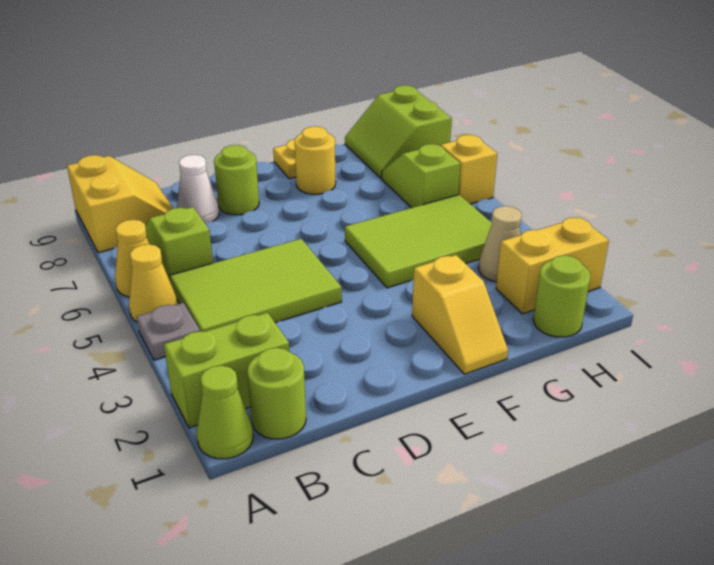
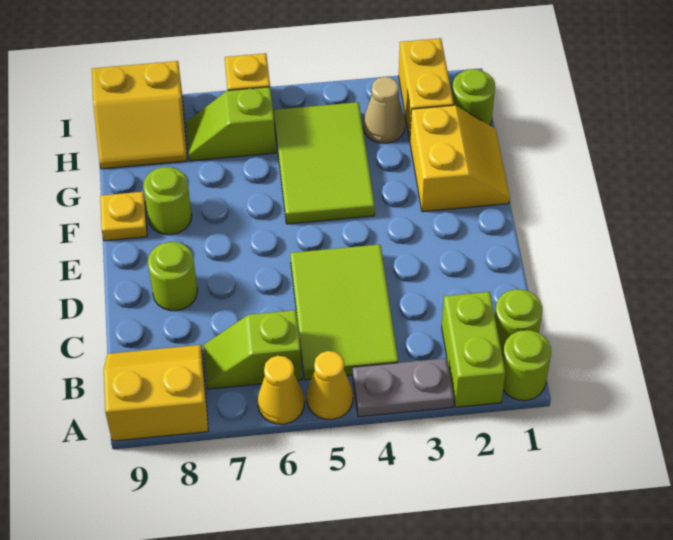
lime cone A1 level 1 -> lime round brick A1 level 1
grey plate A4 level 1 -> grey plate A3:A4 level 1
white cone C8 level 1 -> none
yellow slope F1:F2 level 1 top 2 -> yellow slope F1:G2 level 1 top 2
yellow round brick F8 level 1 -> lime round brick F8 level 1
lime slope H8:I9 level 1 top I -> yellow slope H8:I9 level 1 top I

